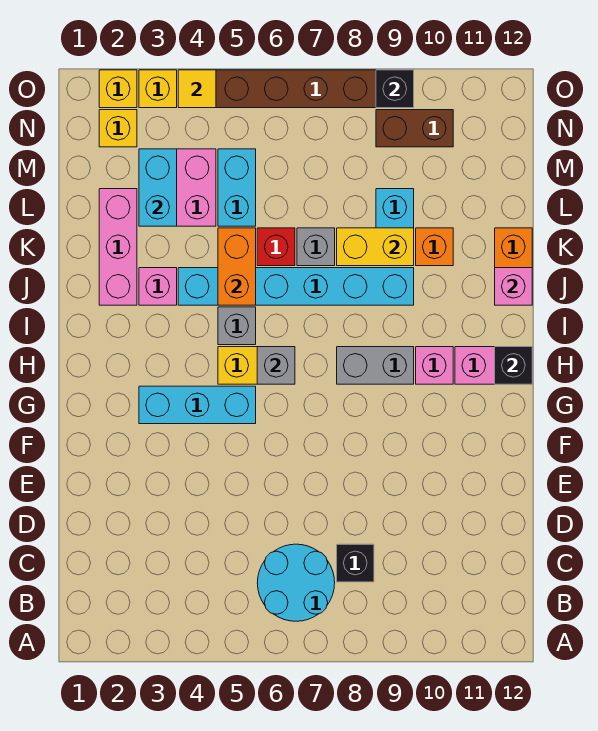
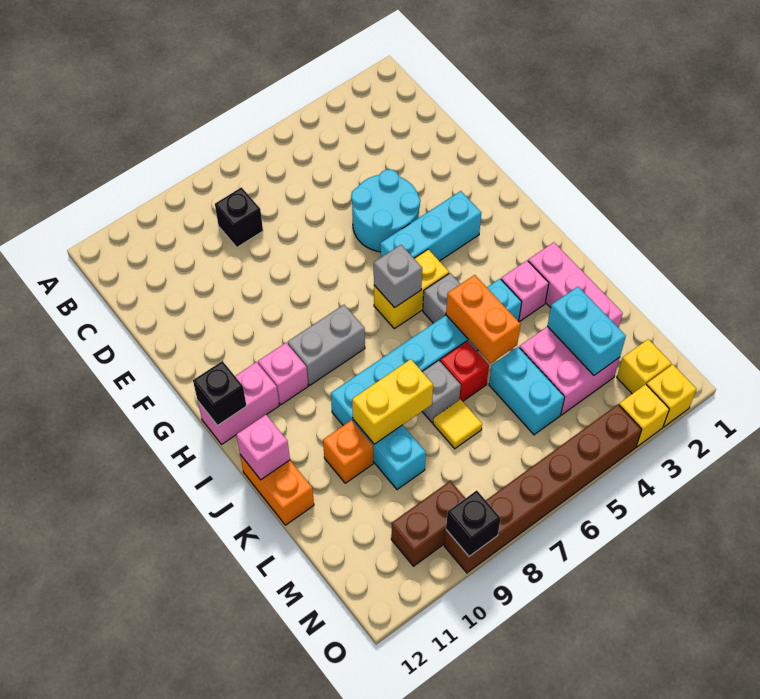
cyan round brick B6:C7 level 1 -> cyan round brick E4:F5 level 1
yellow tile O4 level 2 -> yellow tile L7 level 1

